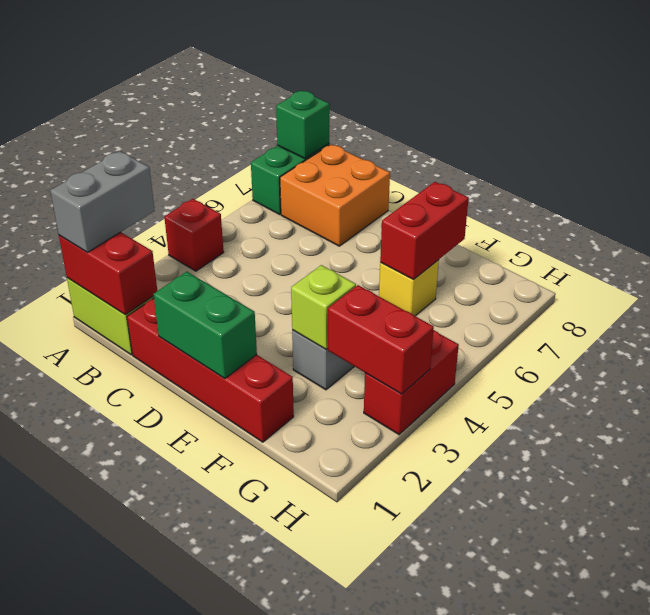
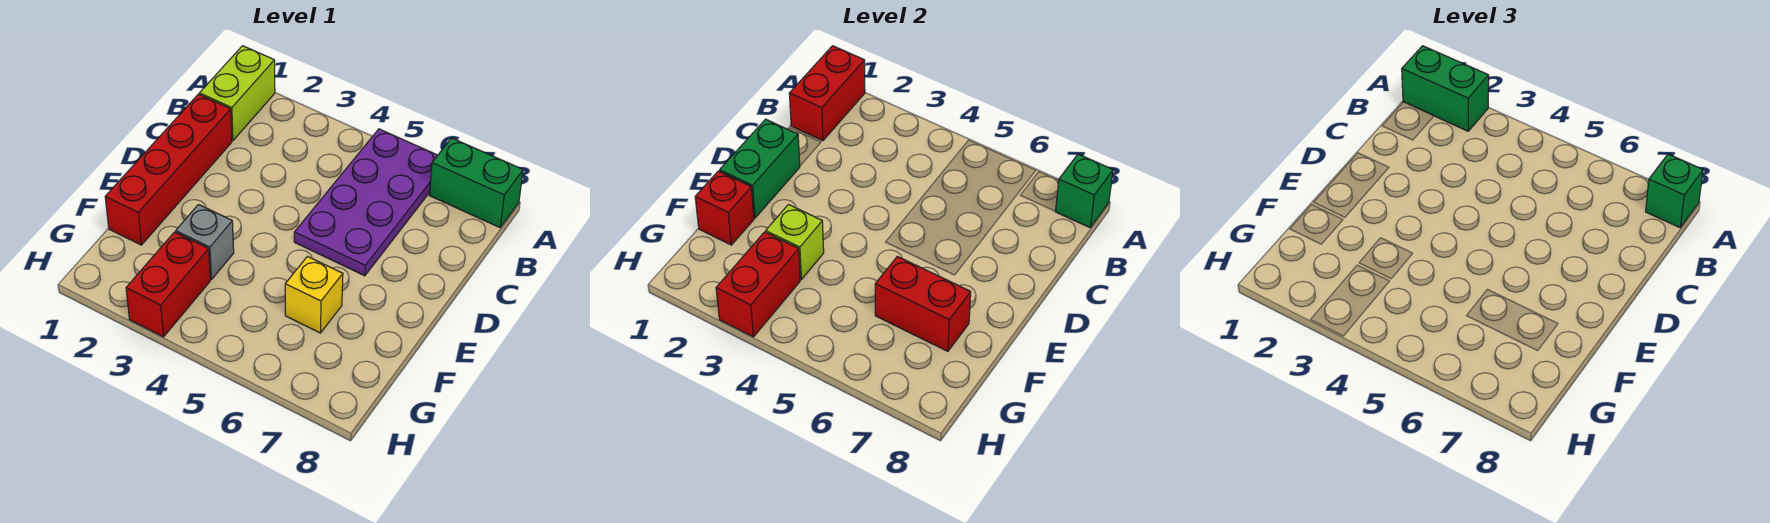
grey brick A1:A2 level 3 -> green brick A1:A2 level 3
red brick A4 level 1 -> red brick F1 level 2
none -> purple plate A5:D6 level 1
none -> green brick A8 level 3
orange brick B7:C8 level 1 -> none
red brick H3:H4 level 1 -> red brick G3:H3 level 1

